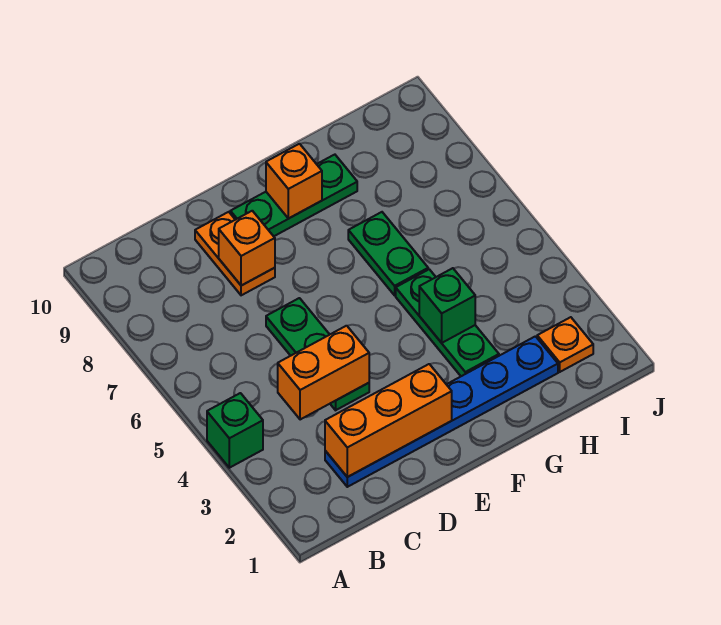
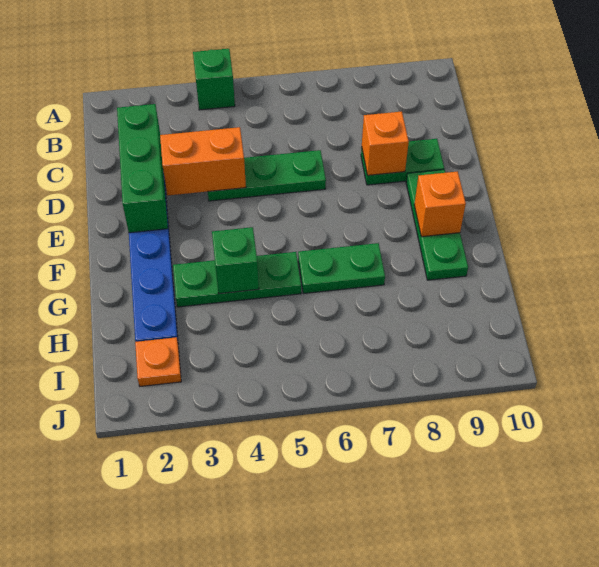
orange brick C2:E2 level 2 -> green brick C2:E2 level 2
orange brick C4:D4 level 2 -> orange brick D3:D4 level 2
orange plate D8:D9 level 1 -> green plate D8:D9 level 1

